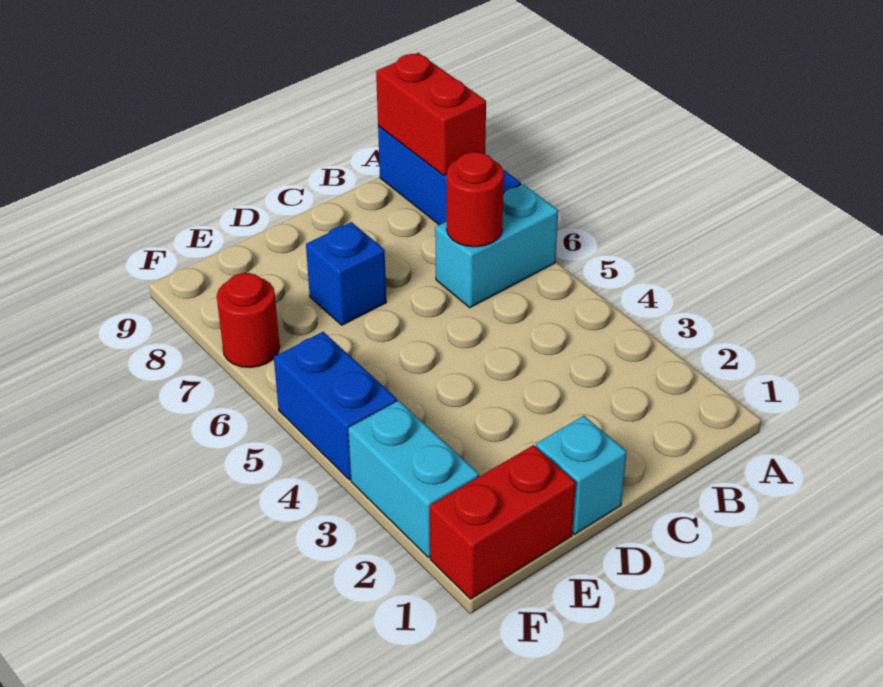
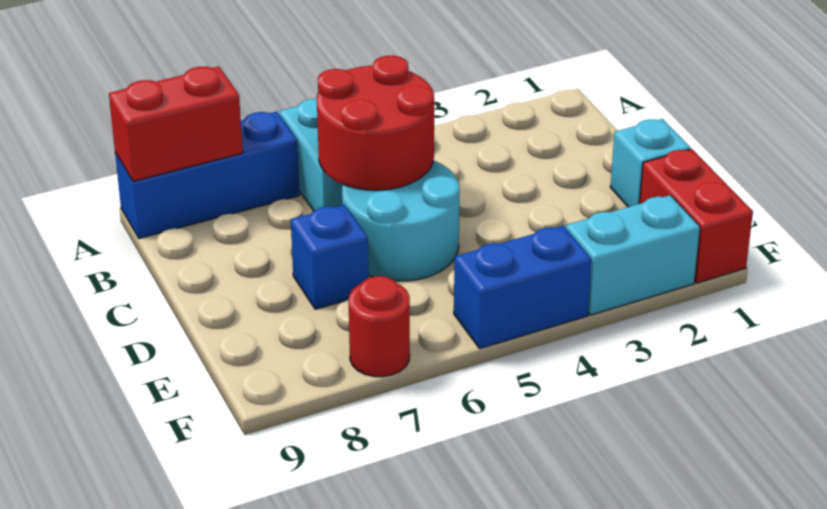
red round brick B6 level 2 -> red round brick B5:C6 level 2
none -> cyan round brick C5:D6 level 1

